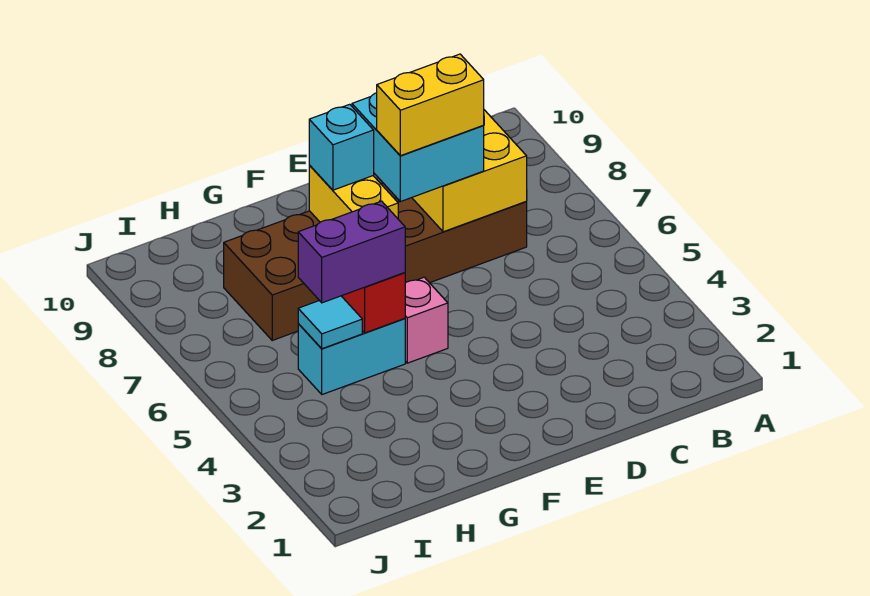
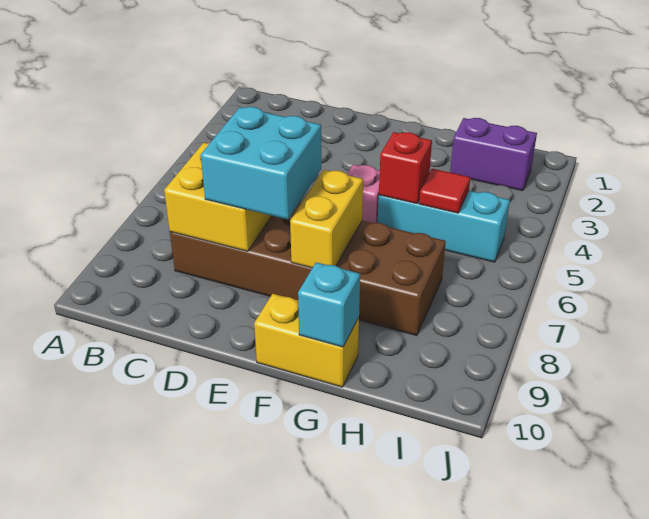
yellow brick D7:E7 level 4 -> yellow brick F10:G10 level 1
cyan brick F8 level 3 -> cyan brick G10 level 2
cyan brick G5:H5 level 1 -> cyan brick G5:I5 level 1
purple brick G5:H5 level 3 -> purple brick H2:I2 level 1
cyan tile H5 level 2 -> red tile H5 level 2

